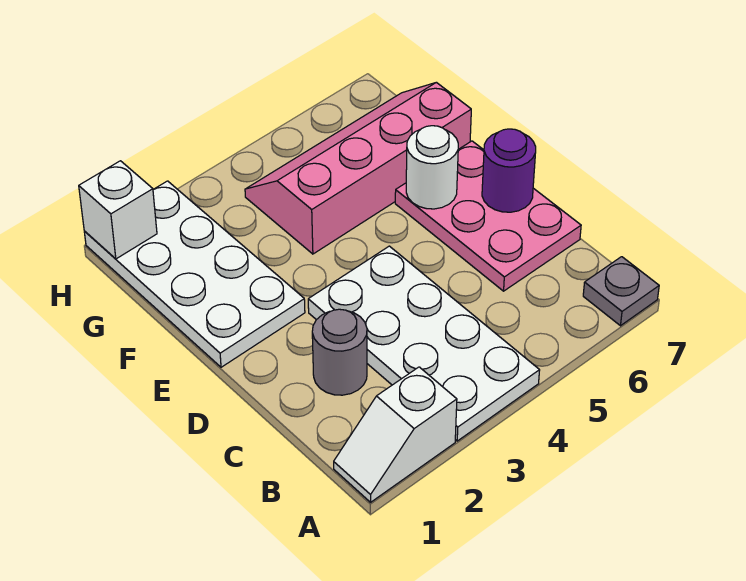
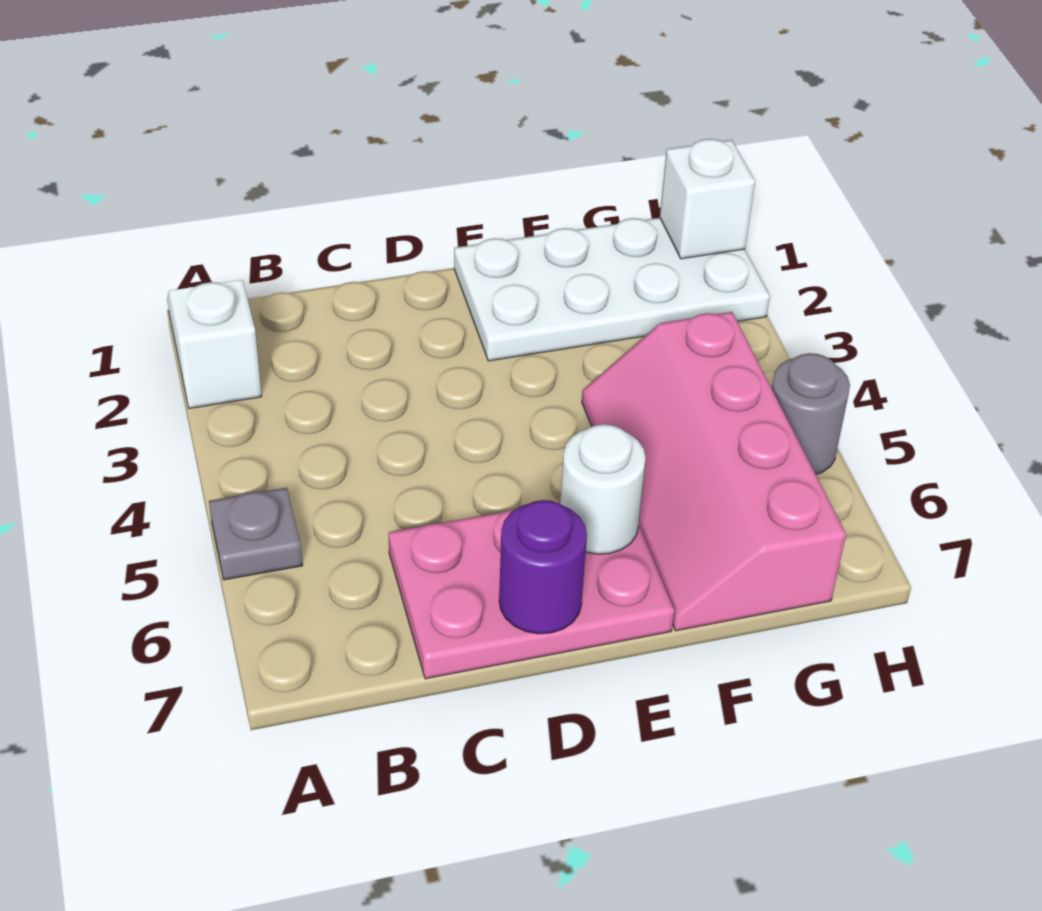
white plate A3:D4 level 1 -> none
grey plate A7 level 1 -> grey plate A5 level 1
grey round brick C2 level 1 -> grey round brick H5 level 1
pink slope F4:G7 level 1 top F -> pink slope F4:G7 level 1 top G

